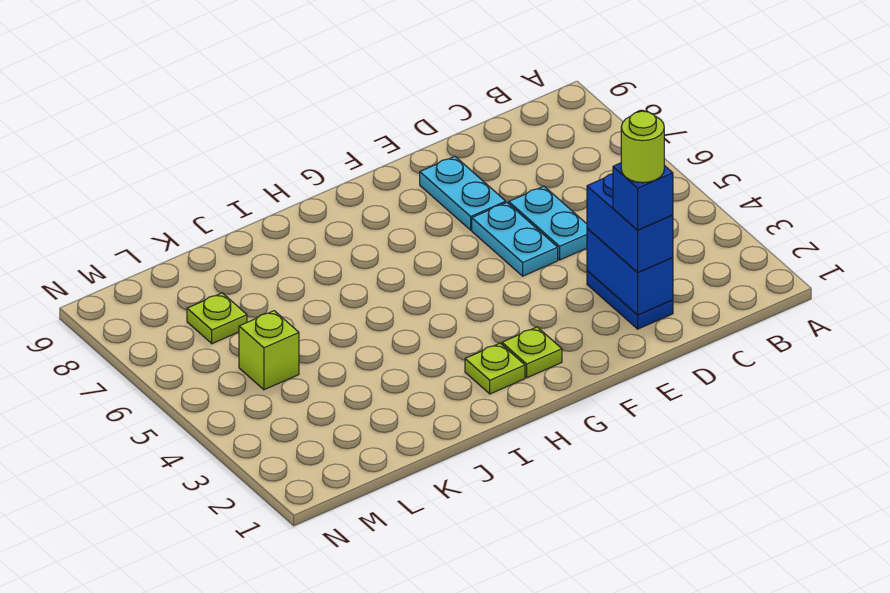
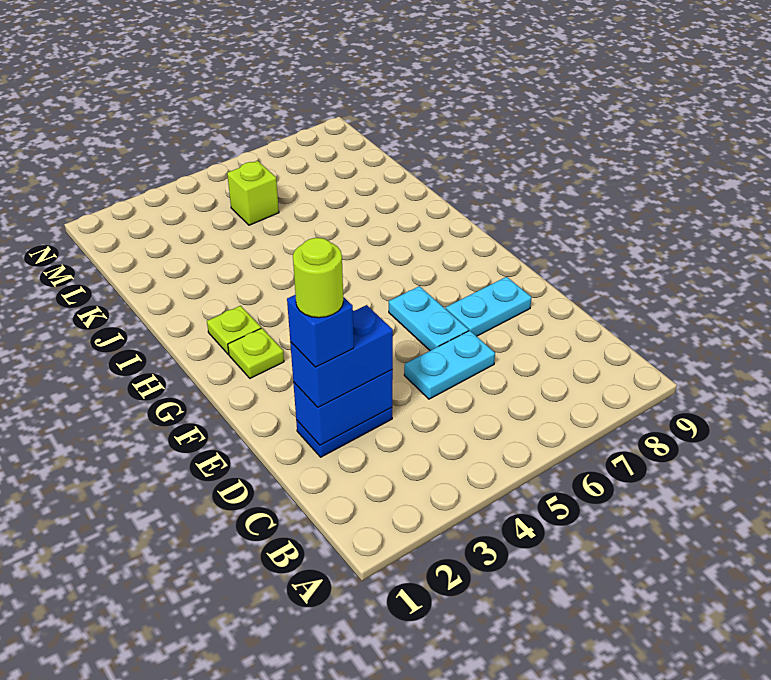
cyan plate E5:E6 level 1 -> cyan plate E6:F6 level 1
lime plate L7 level 1 -> none

